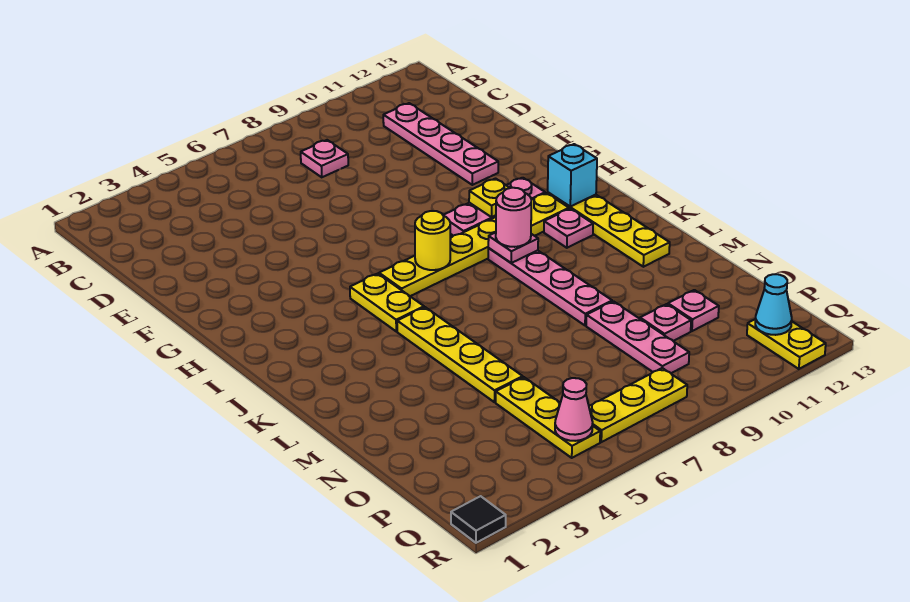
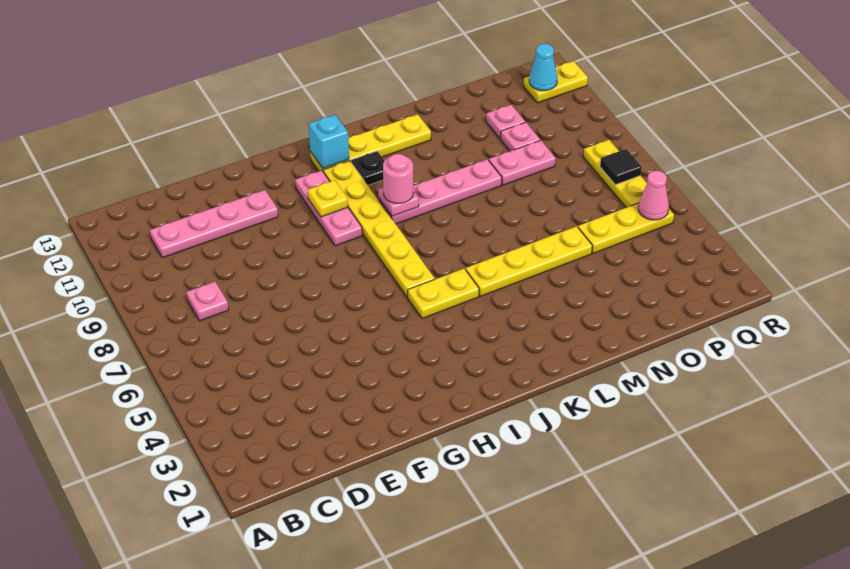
yellow round brick I7 level 2 -> none
pink plate J11 level 1 -> black plate J11 level 1
pink plate N9:P9 level 1 -> pink plate N9:O9 level 1
black tile R1 level 1 -> black tile Q7 level 2

